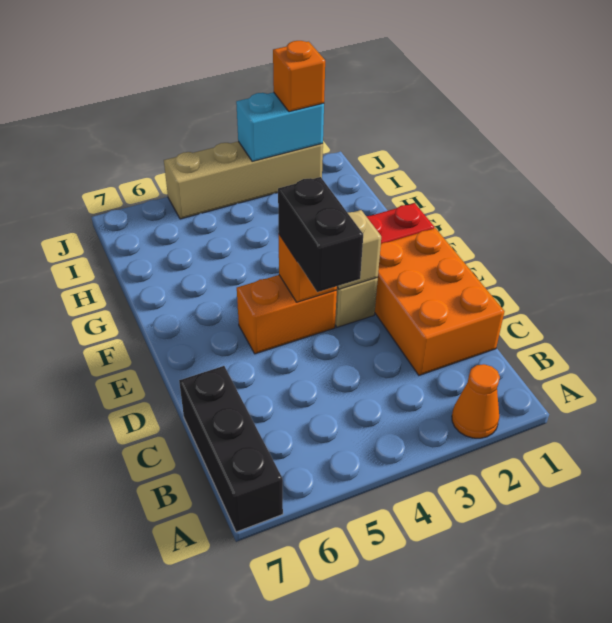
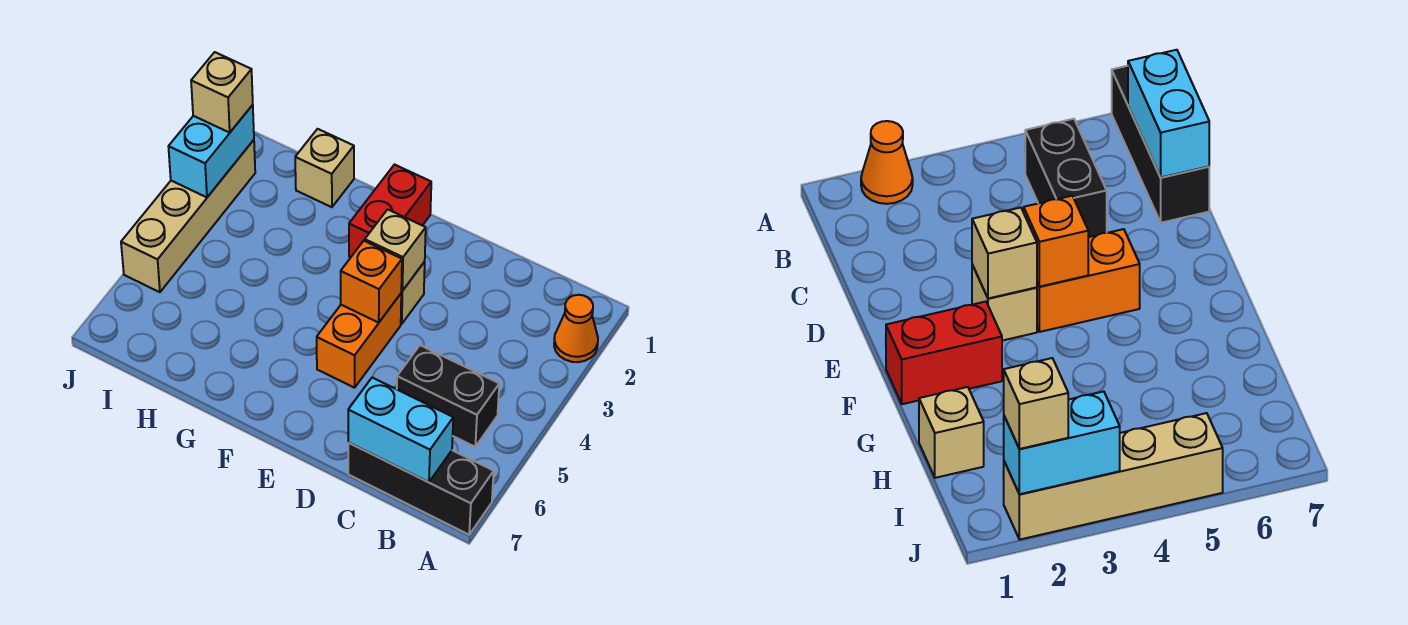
none -> cyan brick B7:C7 level 2
orange brick C1:E2 level 1 -> none
black brick D4:E4 level 3 -> black brick B5:C5 level 1
none -> tan brick H1 level 1
orange brick J2 level 3 -> tan brick J2 level 3

